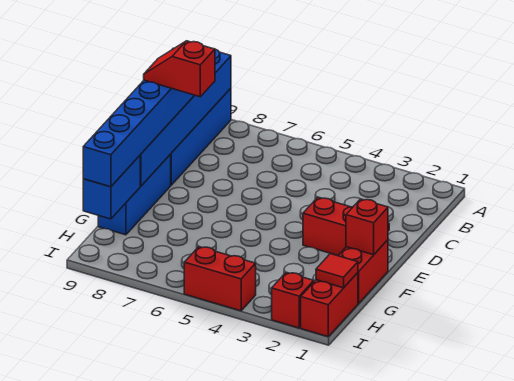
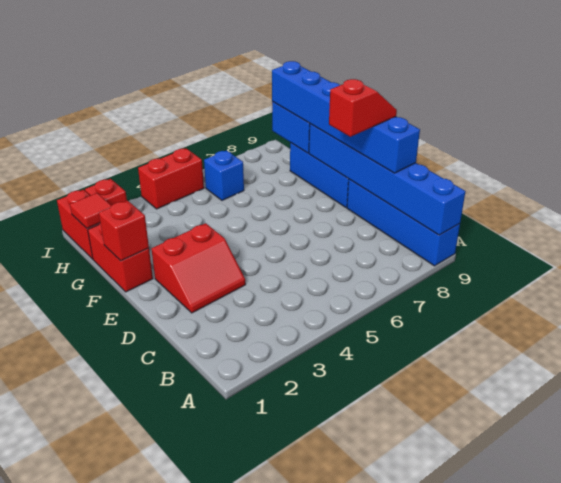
none -> blue brick H6 level 1

